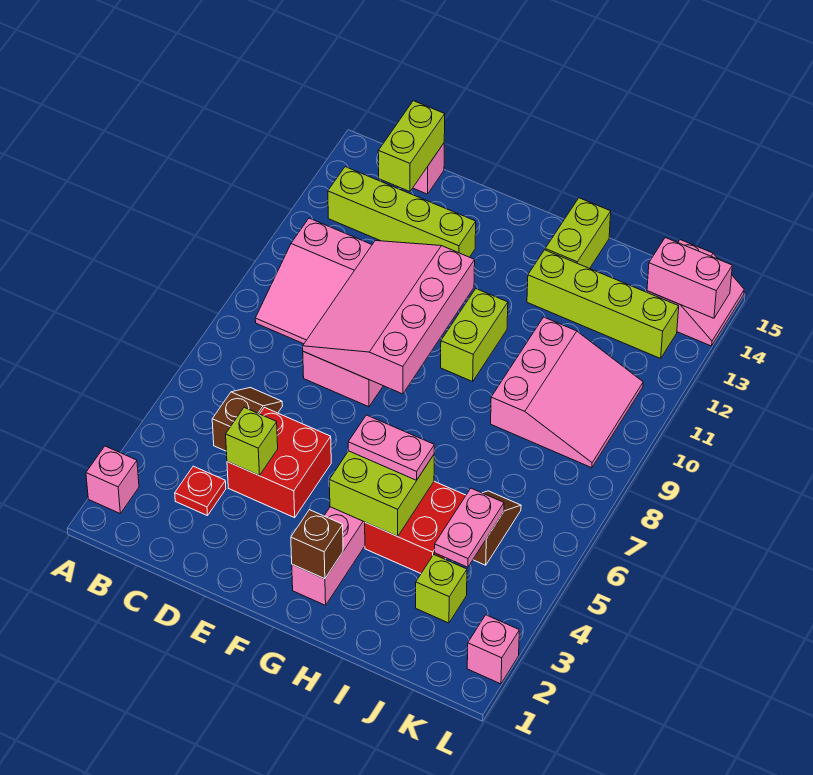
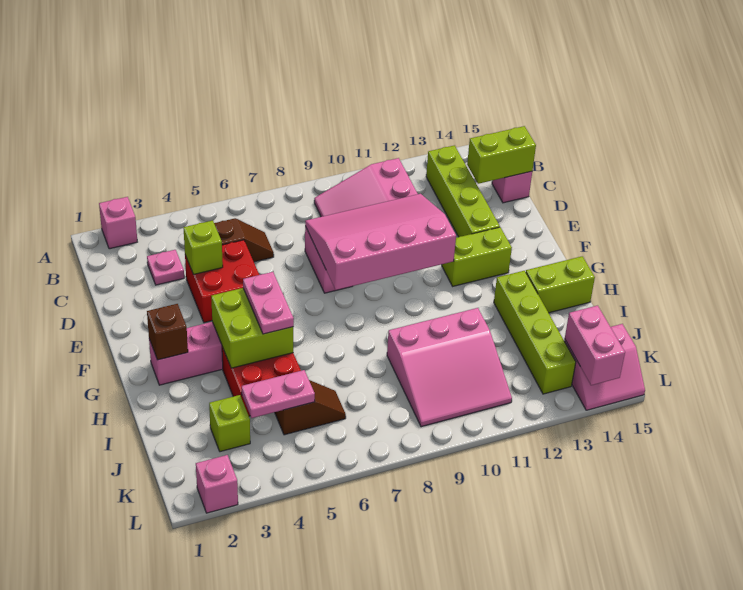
red plate C3 level 1 -> pink plate C3 level 1
lime brick G10:G11 level 1 -> lime brick F12:F13 level 1

